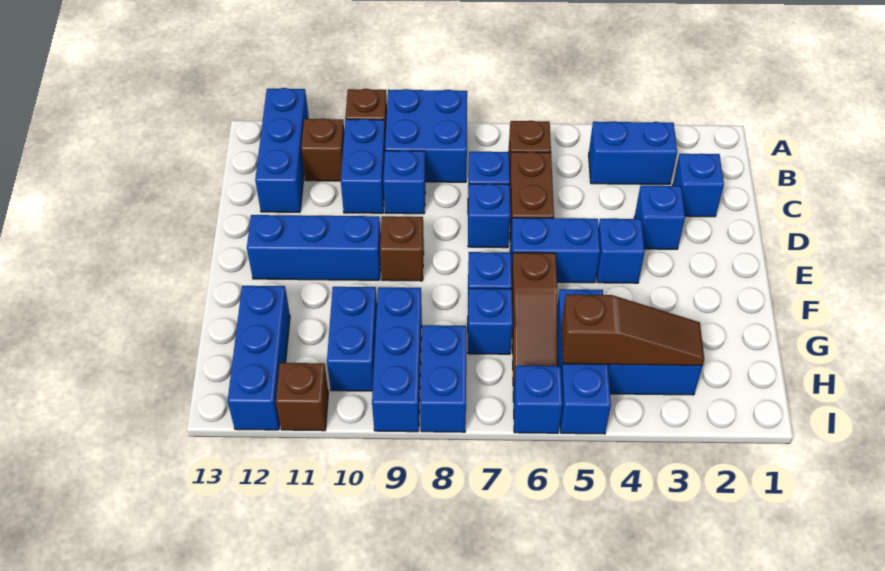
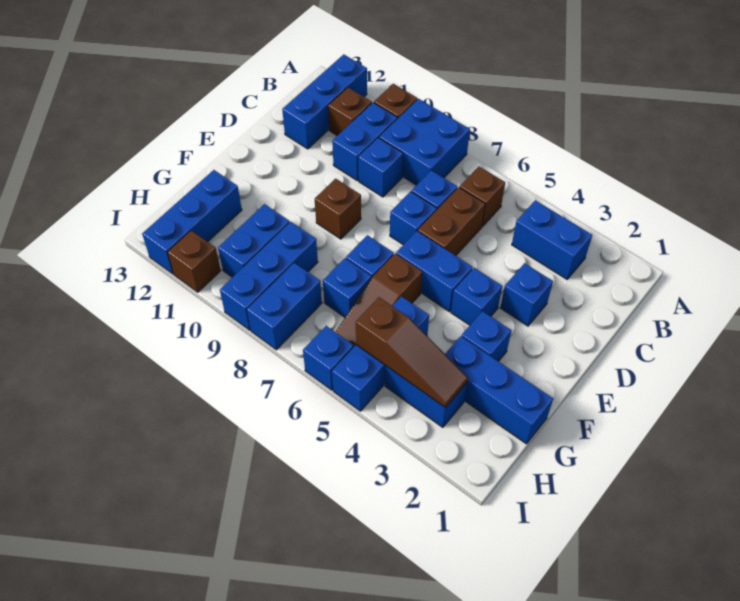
blue brick C2 level 1 -> blue brick F3 level 1
blue brick E10:E12 level 1 -> blue brick G1:G3 level 1

